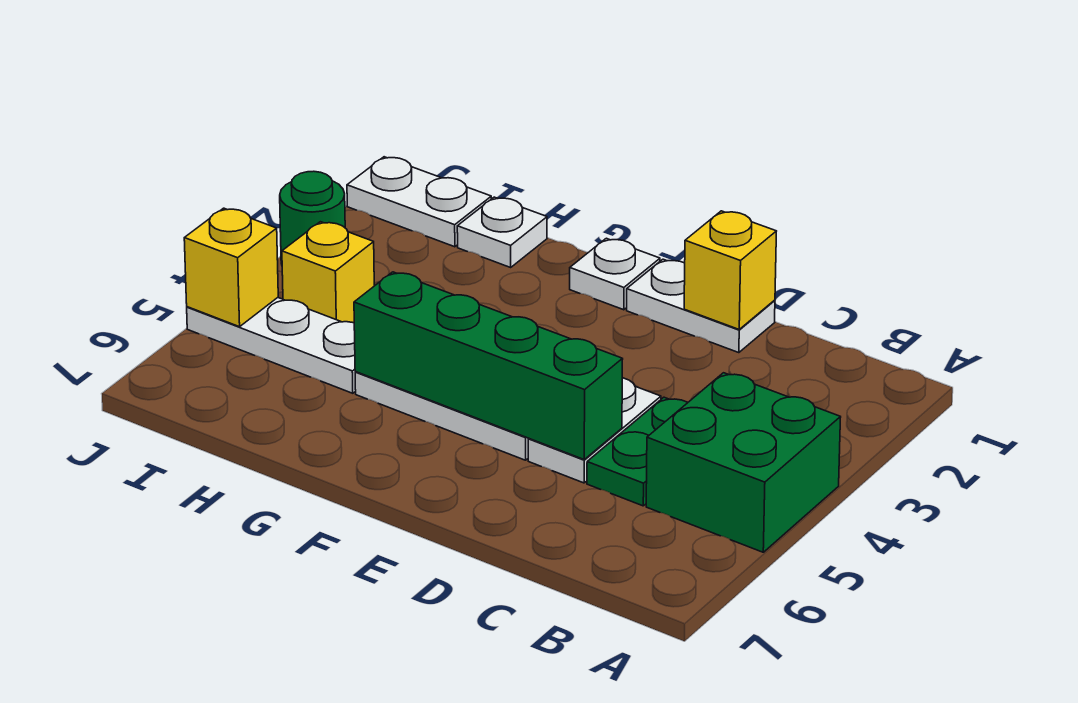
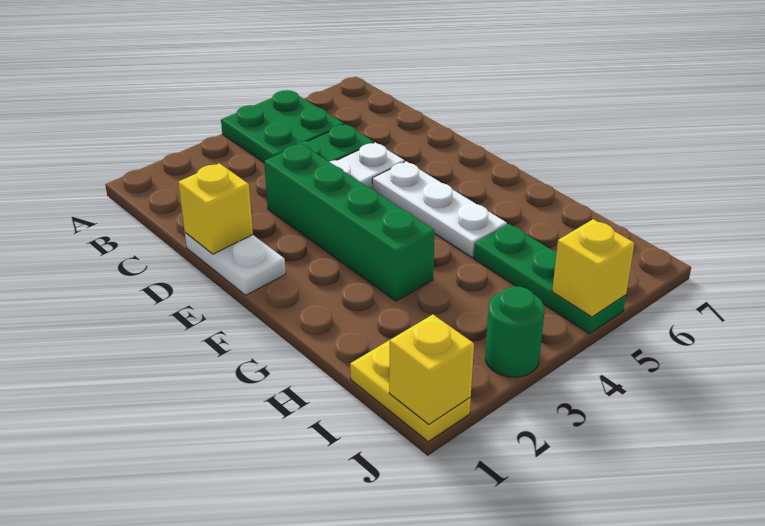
green brick A4:B5 level 1 -> green plate A4:B5 level 1
green brick D5:G5 level 2 -> green brick D3:G3 level 1
white plate F1 level 1 -> none
white plate H1 level 1 -> none
white plate H5:J5 level 1 -> green plate H5:J5 level 1
white plate I1:J1 level 1 -> yellow plate I1:J1 level 1
yellow brick I4 level 1 -> yellow brick J1 level 2

